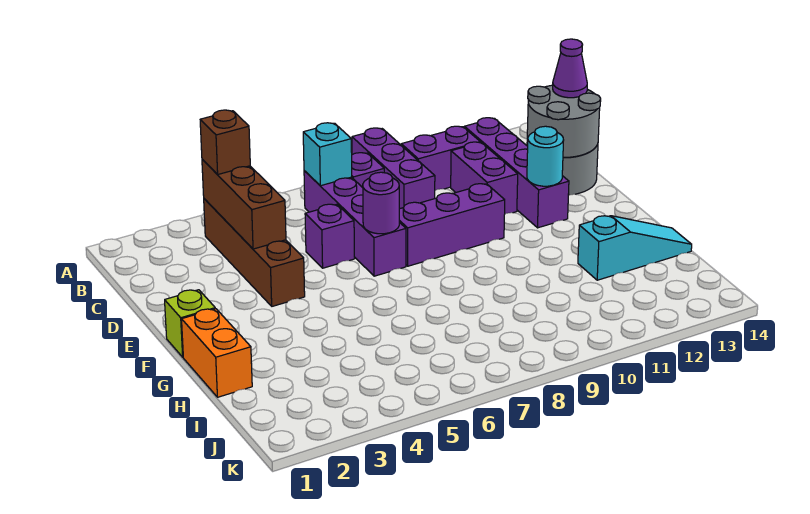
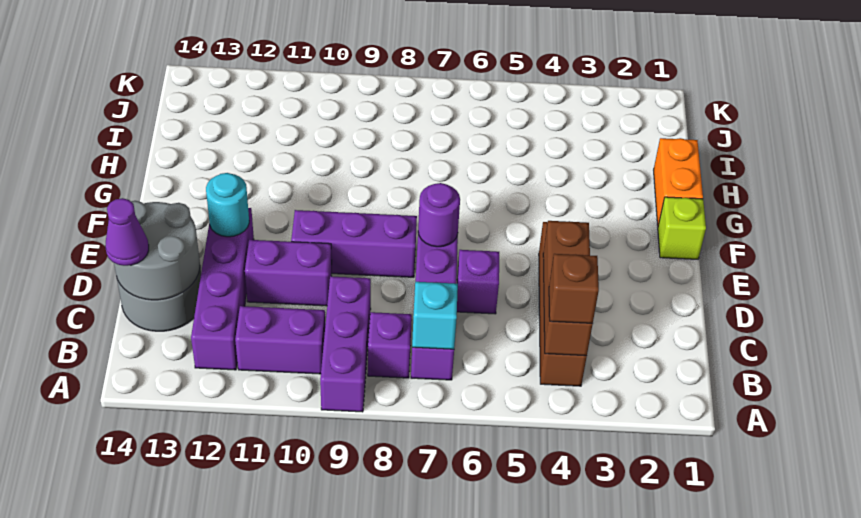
purple brick C11:D11 level 1 -> purple brick D10:D11 level 1
cyan slope H12:H14 level 1 top 12 -> none

